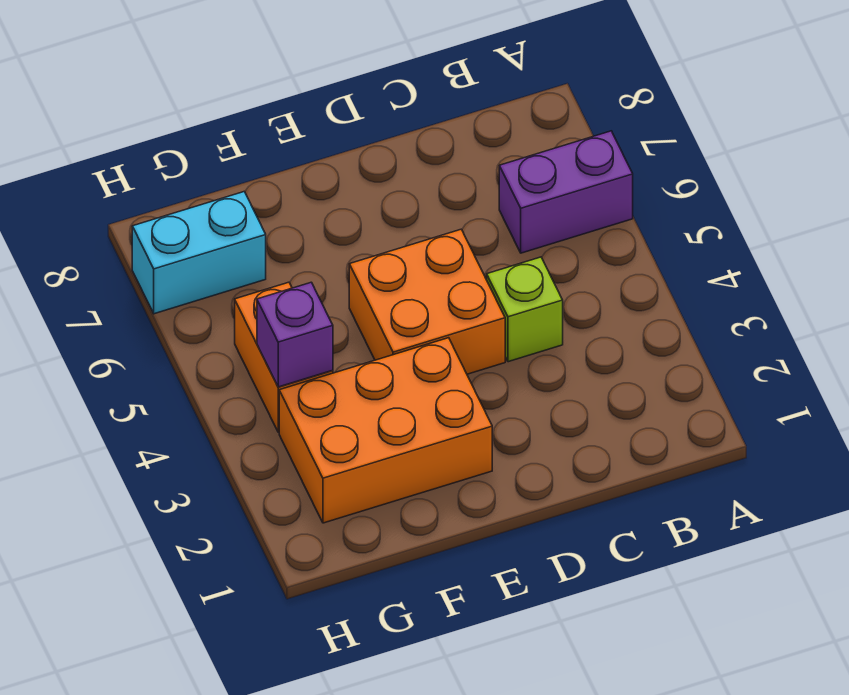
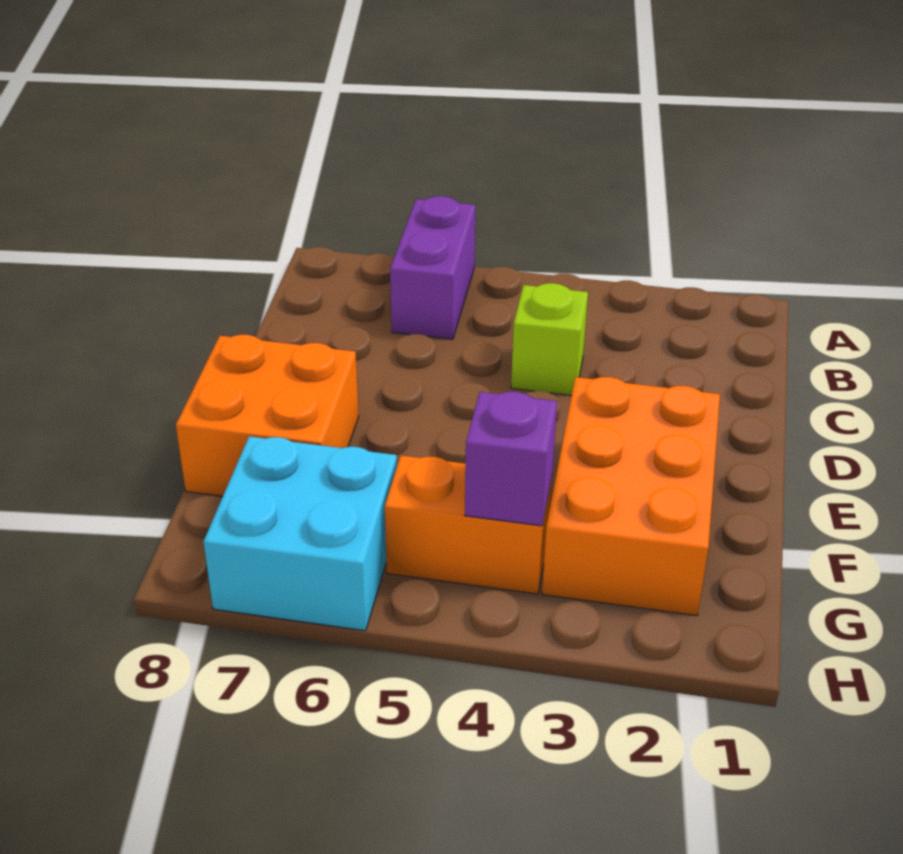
orange brick D4:E5 level 1 -> orange brick E7:F8 level 1
cyan brick G7:H7 level 1 -> cyan brick G6:H7 level 1

